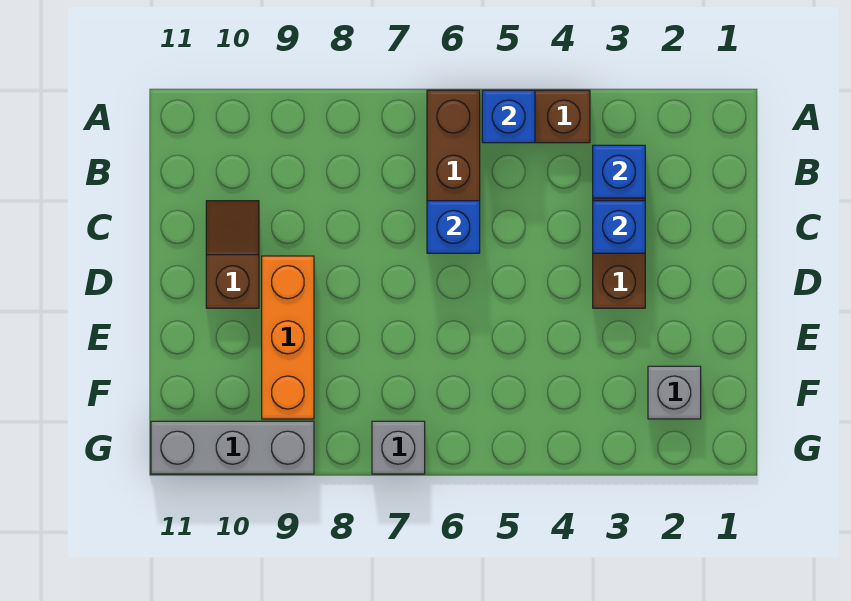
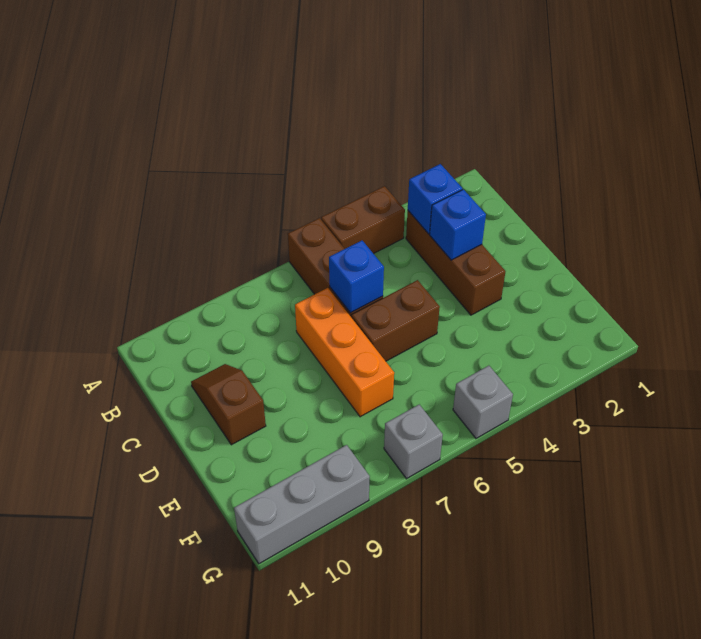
blue brick A5 level 2 -> none
none -> brown brick D5:D6 level 1
orange brick D9:F9 level 1 -> orange brick C7:E7 level 1
grey brick F2 level 1 -> grey brick G5 level 1

